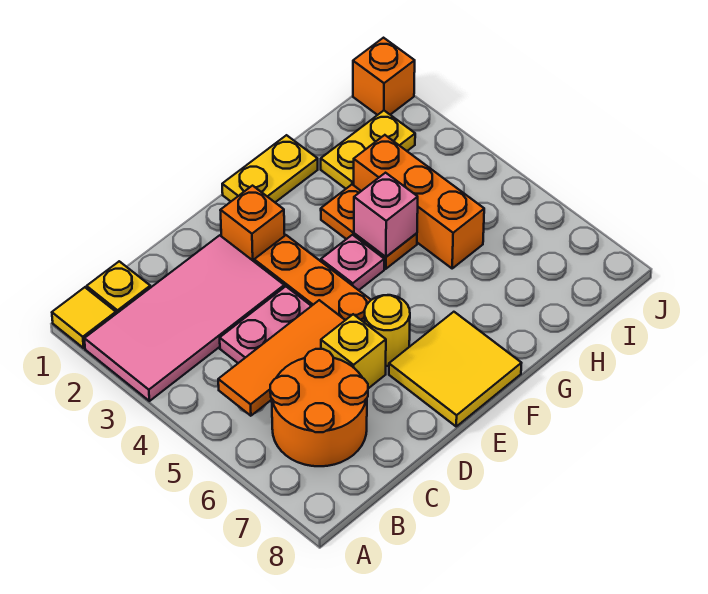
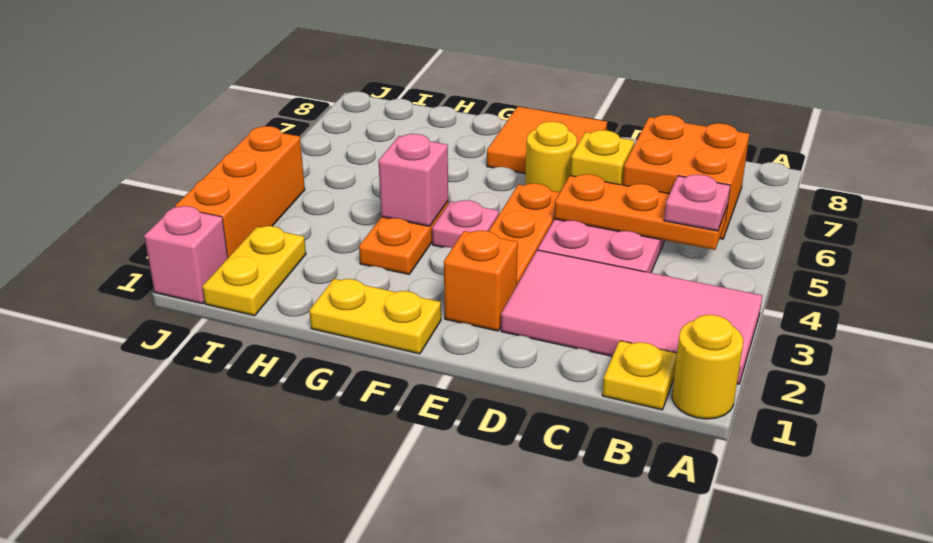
yellow tile A1 level 1 -> yellow round brick A1 level 1
orange tile B5:D5 level 2 -> orange plate B5:D5 level 2
none -> pink plate B5 level 3
orange round brick B6:C7 level 1 -> orange brick B6:C7 level 1
yellow tile E7:F8 level 1 -> orange tile E7:F8 level 1
yellow plate H2:I2 level 1 -> yellow plate I1:I2 level 1
orange brick H3:H5 level 1 -> orange brick J2:J4 level 1
orange brick J1 level 1 -> pink brick J1 level 1

